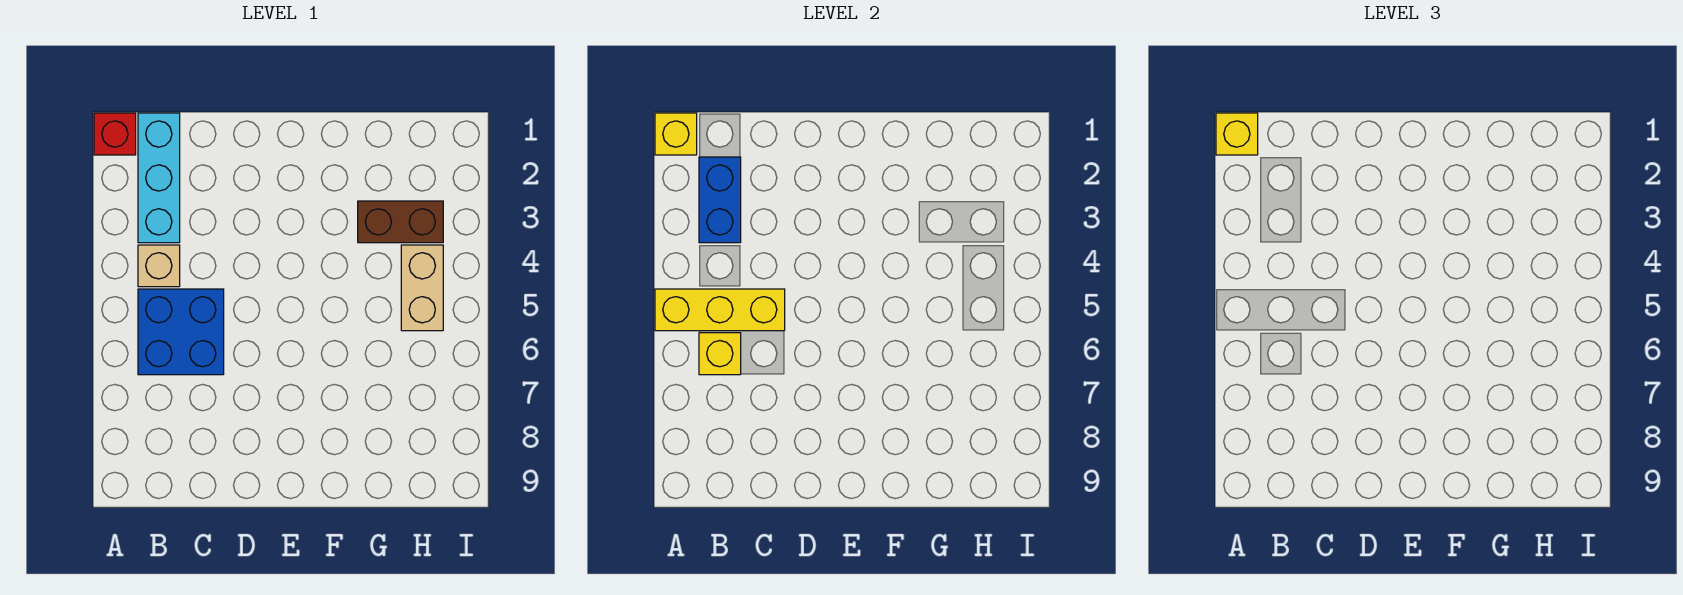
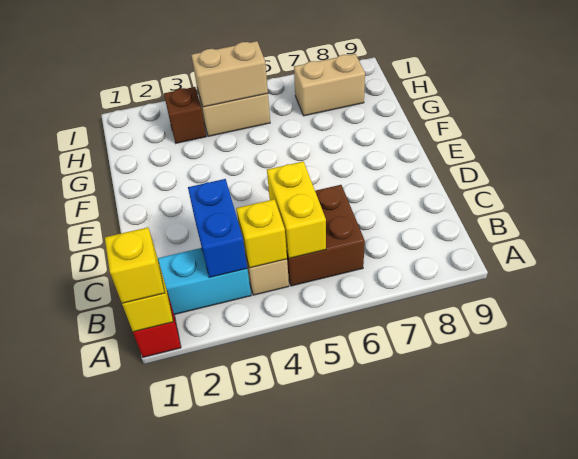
yellow brick A5:C5 level 2 -> yellow brick B5:C5 level 2
blue brick B2:B3 level 2 -> blue brick B3:C3 level 2
blue brick B5:C6 level 1 -> brown brick B5:C6 level 1
yellow brick B6 level 2 -> yellow brick B4 level 2
brown brick G3:H3 level 1 -> brown brick H3 level 1
none -> tan brick H4:H5 level 2
none -> tan brick H7:H8 level 1

